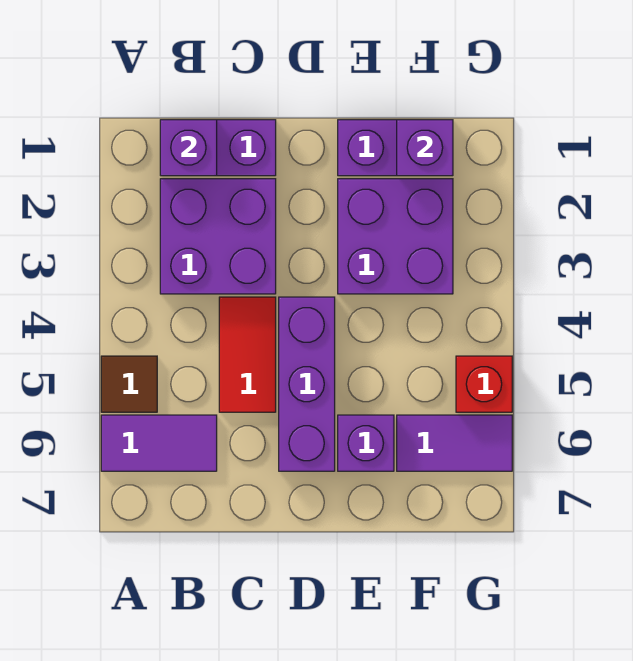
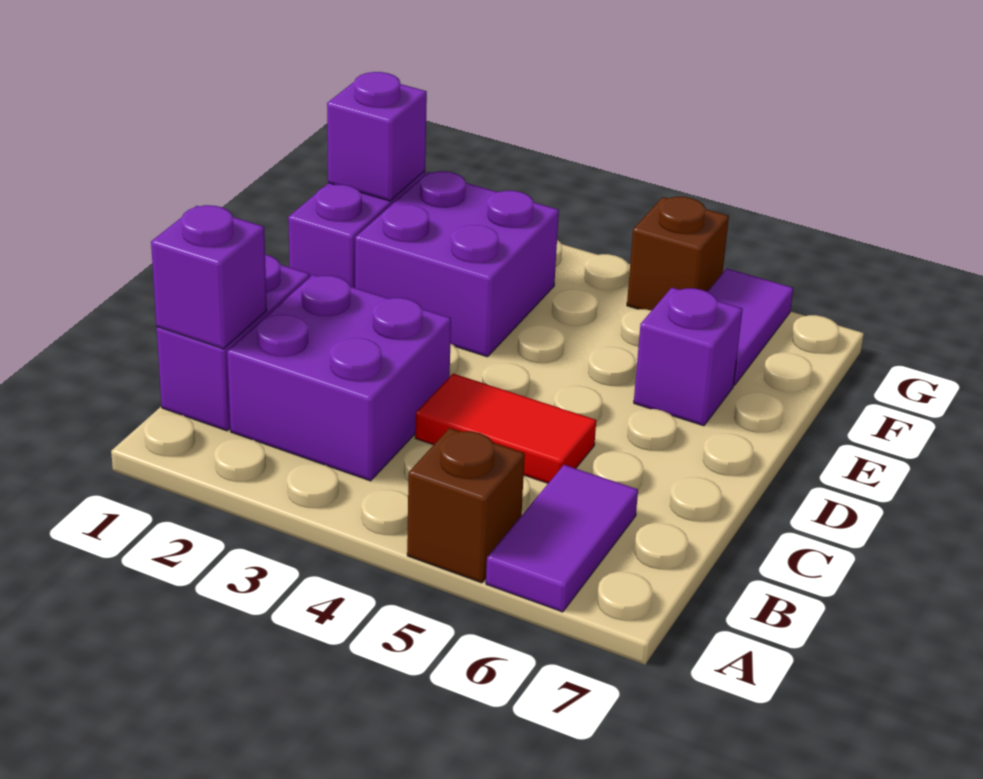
brown tile A5 level 1 -> brown brick A5 level 1
purple brick D4:D6 level 1 -> none
red brick G5 level 1 -> brown brick G5 level 1

